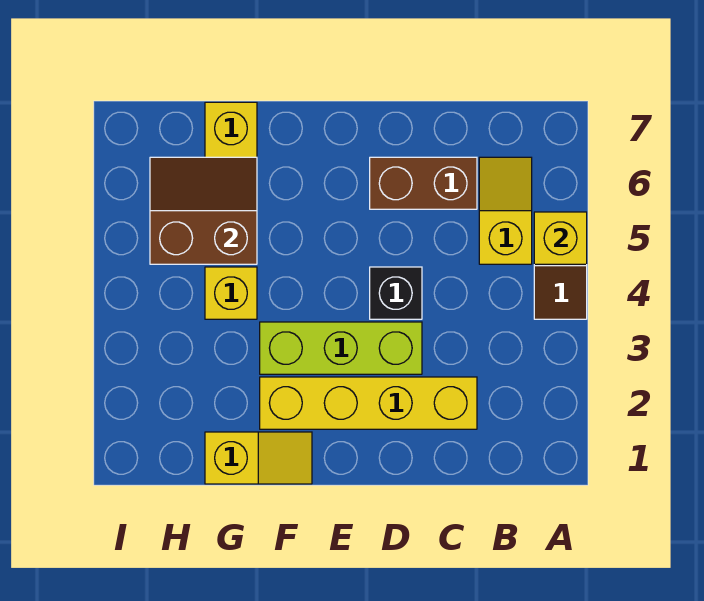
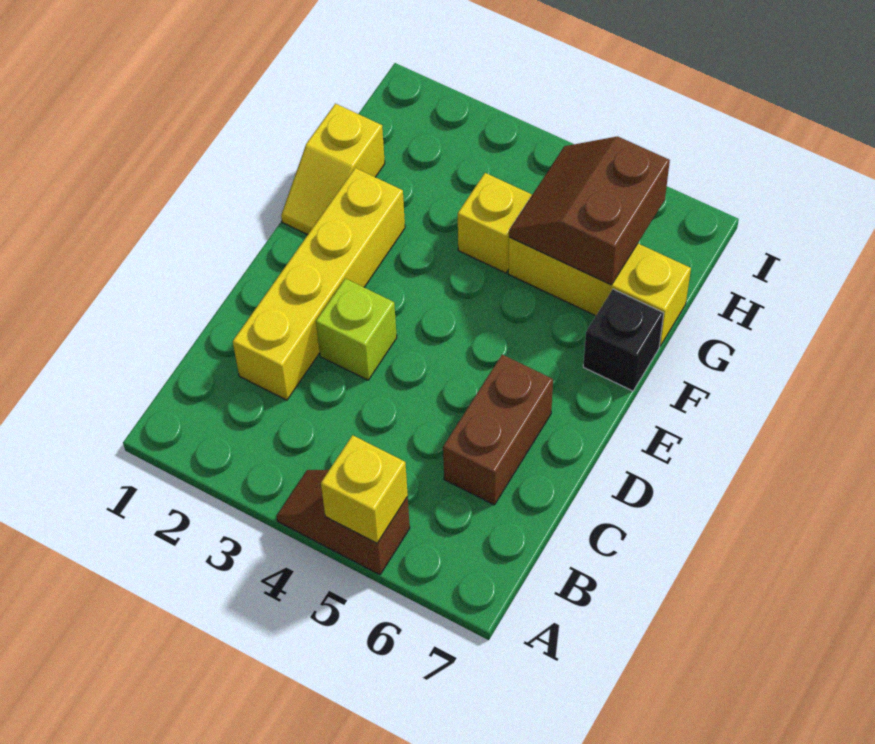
yellow slope B5:B6 level 1 top 5 -> none
lime brick D3:F3 level 1 -> lime brick D3 level 1
black brick D4 level 1 -> black brick F7 level 1
brown slope G5:H6 level 2 top 5 -> brown slope G5:H6 level 2 top 6

